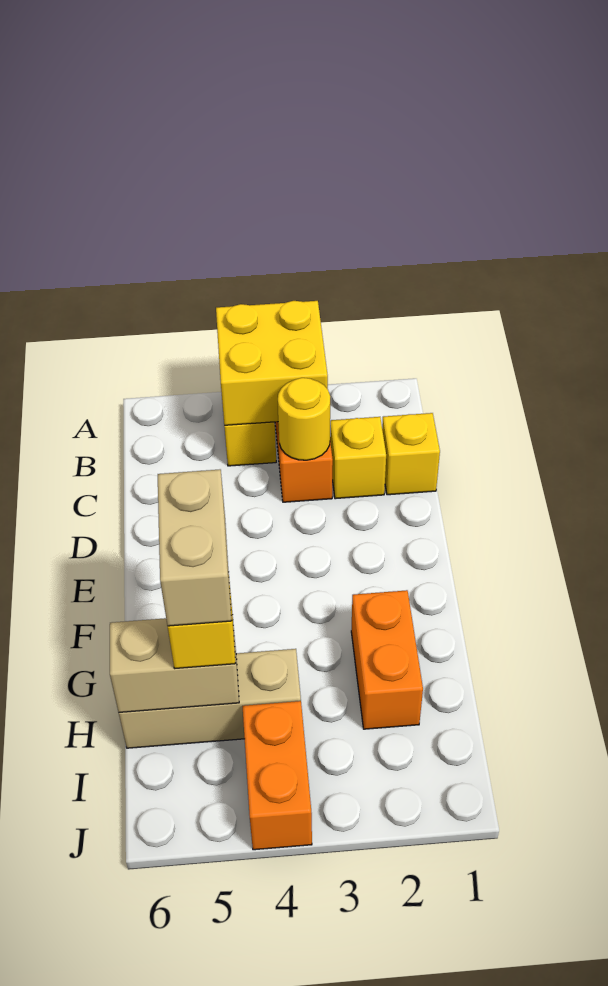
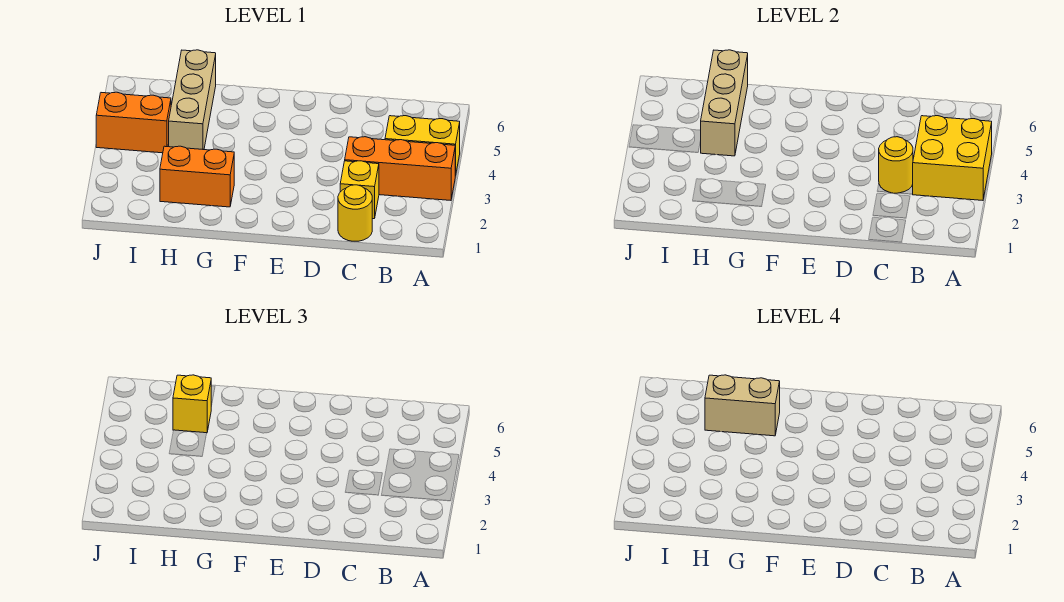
yellow brick C1 level 1 -> yellow round brick C1 level 1
tan brick H5:H6 level 2 -> tan brick H4:H6 level 2

